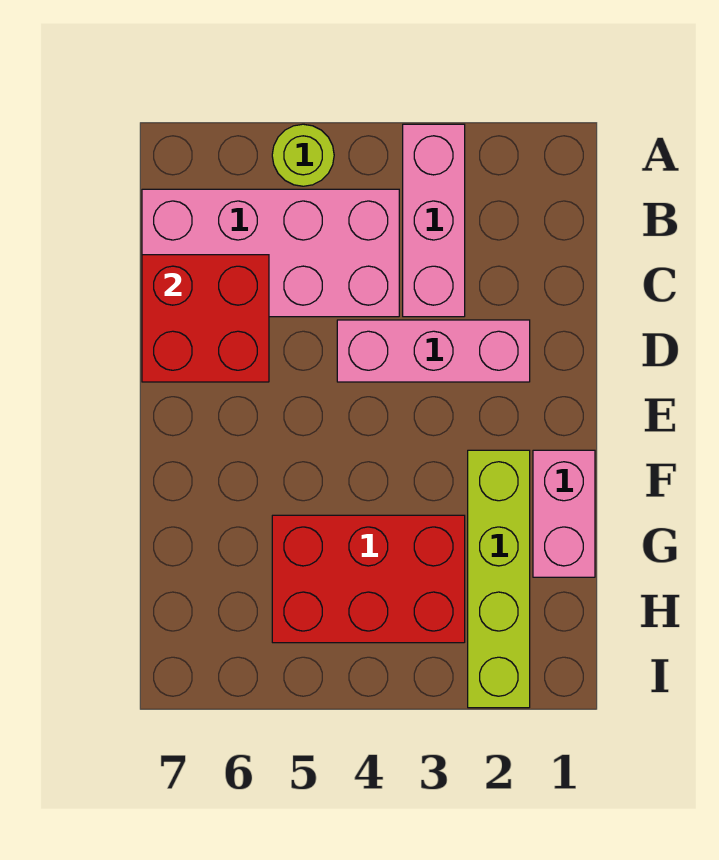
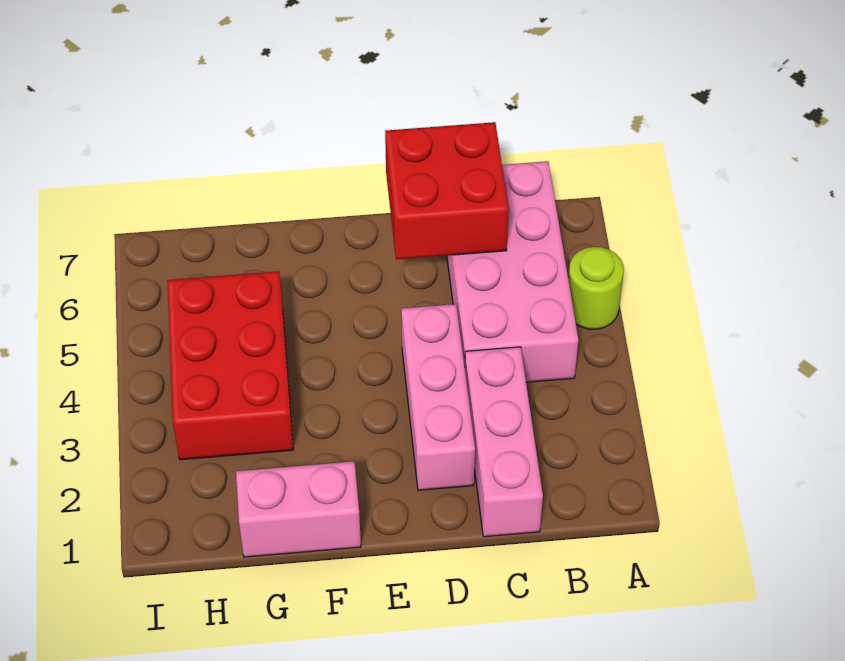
pink brick A3:C3 level 1 -> pink brick C1:C3 level 1
lime brick F2:I2 level 1 -> none

